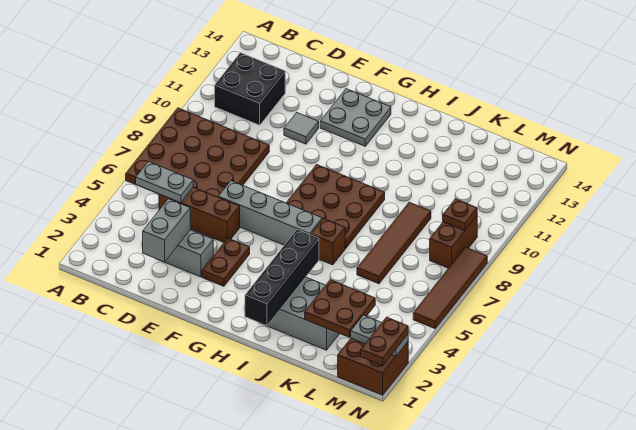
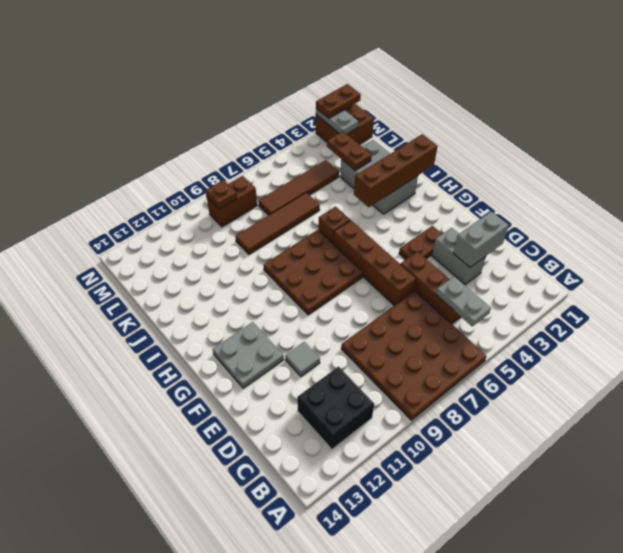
grey brick E6:H6 level 1 -> brown brick E6:H6 level 1
black brick I1:I4 level 2 -> brown brick I1:I4 level 2
brown plate K2:L3 level 2 -> brown plate K3:L3 level 2
brown tile N5:N8 level 1 -> brown tile L4:L7 level 1

